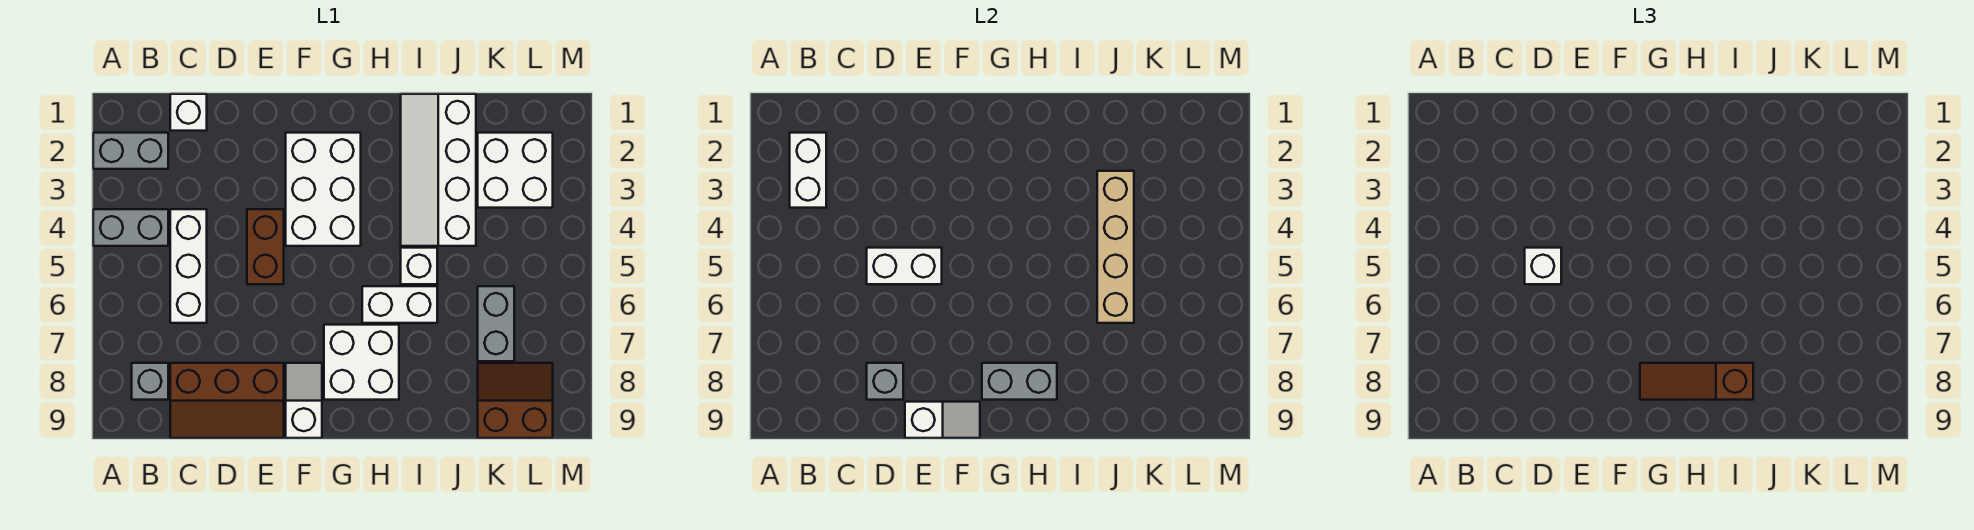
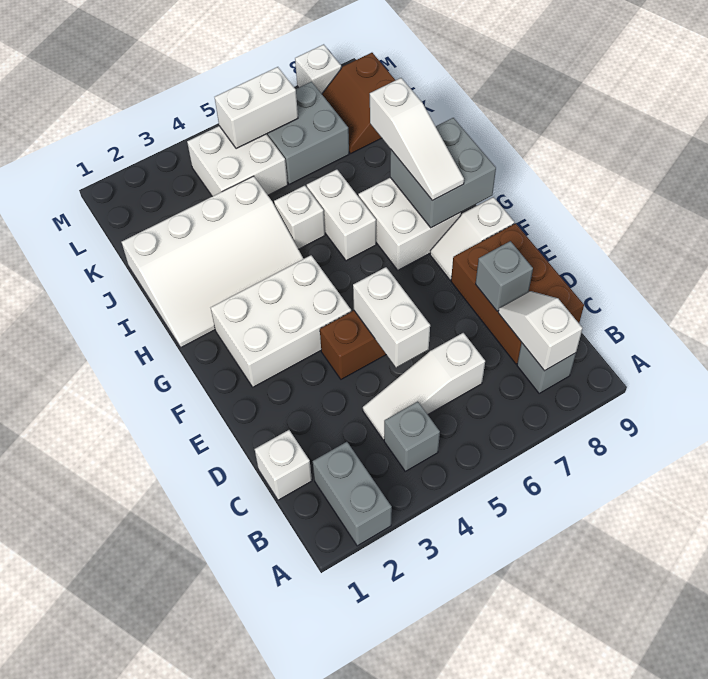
grey brick A4:B4 level 1 -> grey brick B4 level 1
white brick B2:B3 level 2 -> white brick L5:L6 level 2
white brick C4:C6 level 1 -> white slope C4:C6 level 1 top 6
brown slope C8:E9 level 1 top 8 -> brown brick C8:E9 level 1
white brick D5 level 3 -> white brick M8 level 1
white slope E9:F9 level 2 top E -> white slope B8:C8 level 2 top B
grey brick G8:H8 level 2 -> grey brick G8:H9 level 2
brown slope G8:I8 level 3 top I -> white slope G8:I8 level 3 top I
white slope I1:J4 level 1 top J -> white slope H1:J4 level 1 top J
tan brick J3:J6 level 2 -> none
white brick K2:L3 level 1 -> white brick K4:L5 level 1
grey brick K6:K7 level 1 -> grey brick K6:L7 level 1

